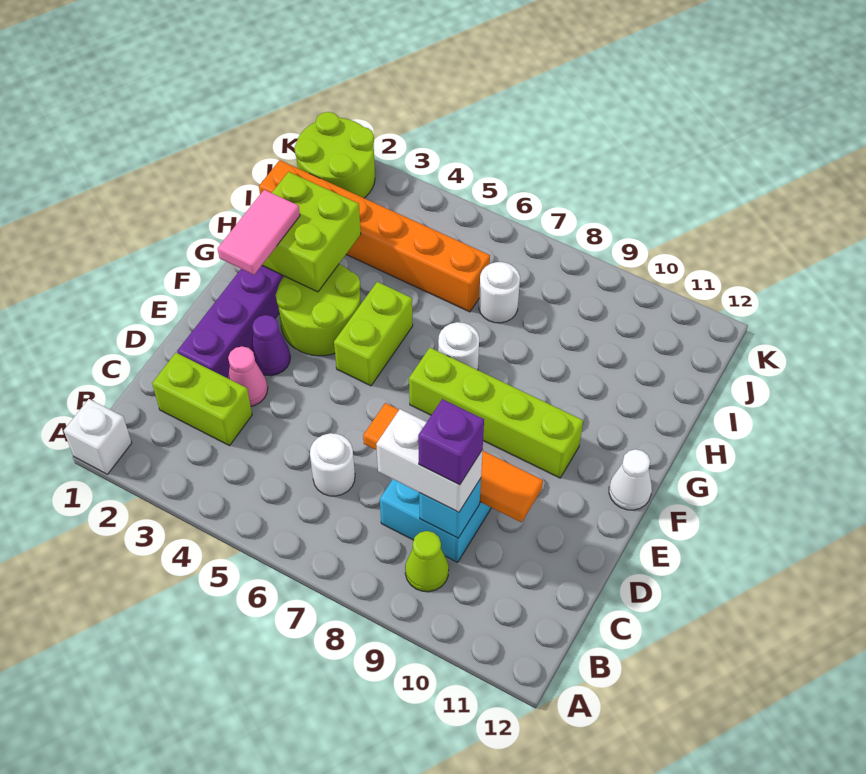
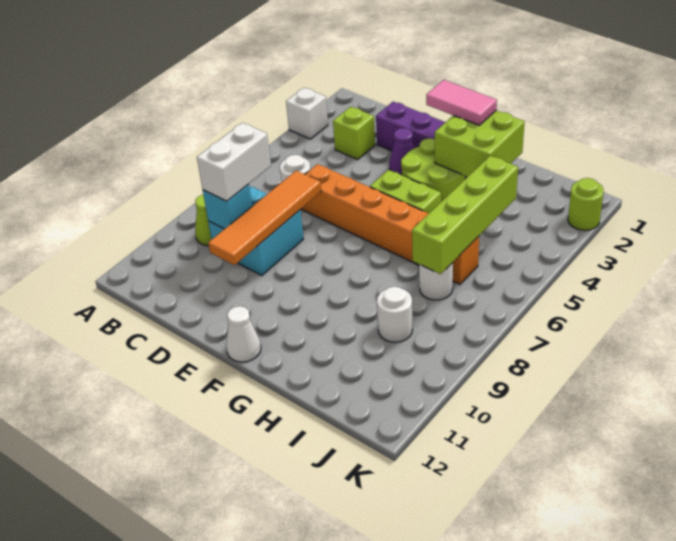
white brick A1 level 1 -> white brick A3 level 1
lime brick C2:C3 level 1 -> lime brick C3 level 1
purple brick C9 level 4 -> none
pink cone D3 level 1 -> none
lime brick F7:F10 level 1 -> lime brick I4:I7 level 2
white round brick G7 level 1 -> white round brick I9 level 1
orange brick I1:I6 level 1 -> orange brick D6:I6 level 1
lime round brick J1:K2 level 1 -> lime round brick K2 level 1

